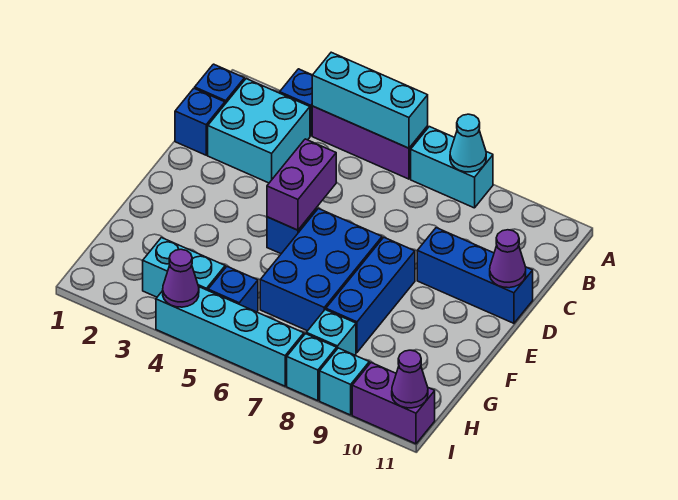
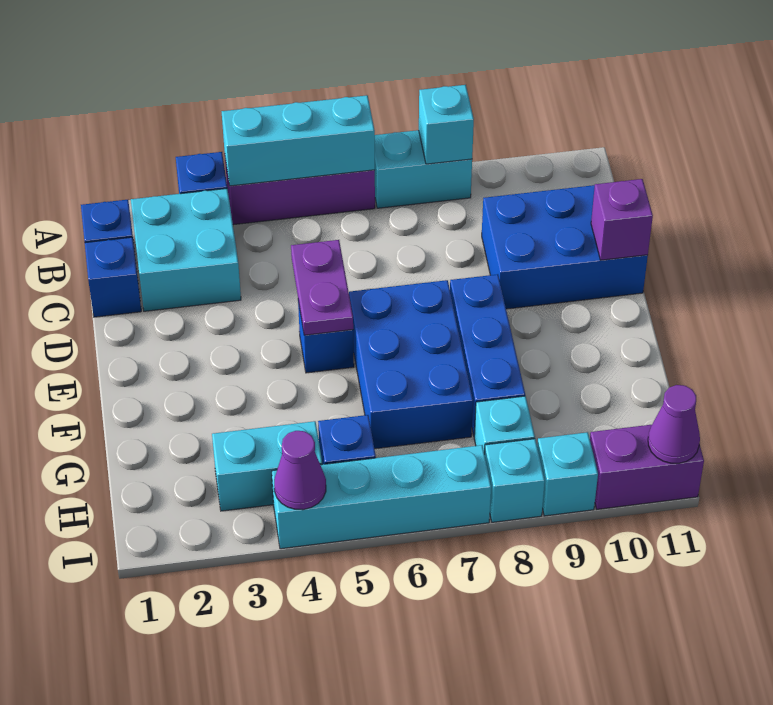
cyan cone A8 level 2 -> cyan brick A8 level 2
purple brick D5:E5 level 2 -> purple plate D5:E5 level 2
blue brick D9:D11 level 1 -> blue brick C9:D11 level 1
purple cone D11 level 2 -> purple brick D11 level 2

